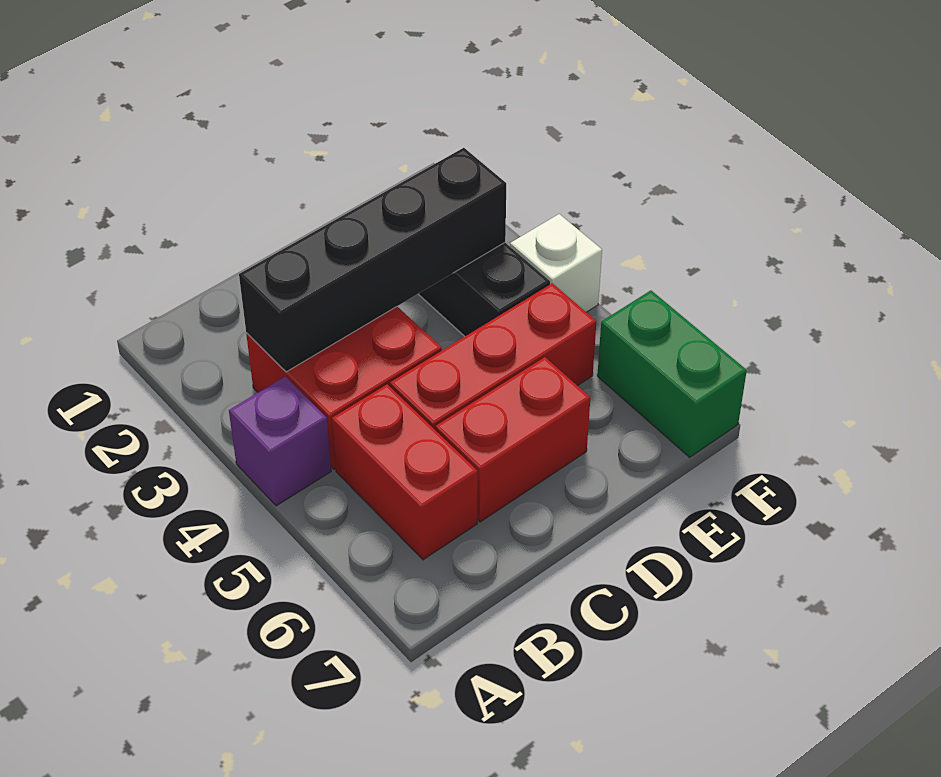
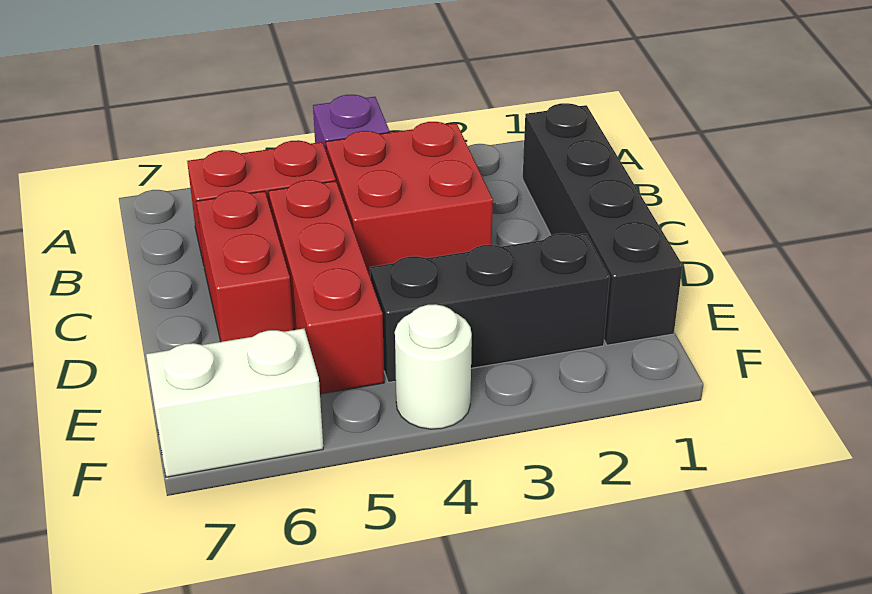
black brick B3:E3 level 2 -> black brick B1:E1 level 1
white brick F4 level 1 -> white round brick F4 level 1
green brick F6:F7 level 1 -> white brick F6:F7 level 1

